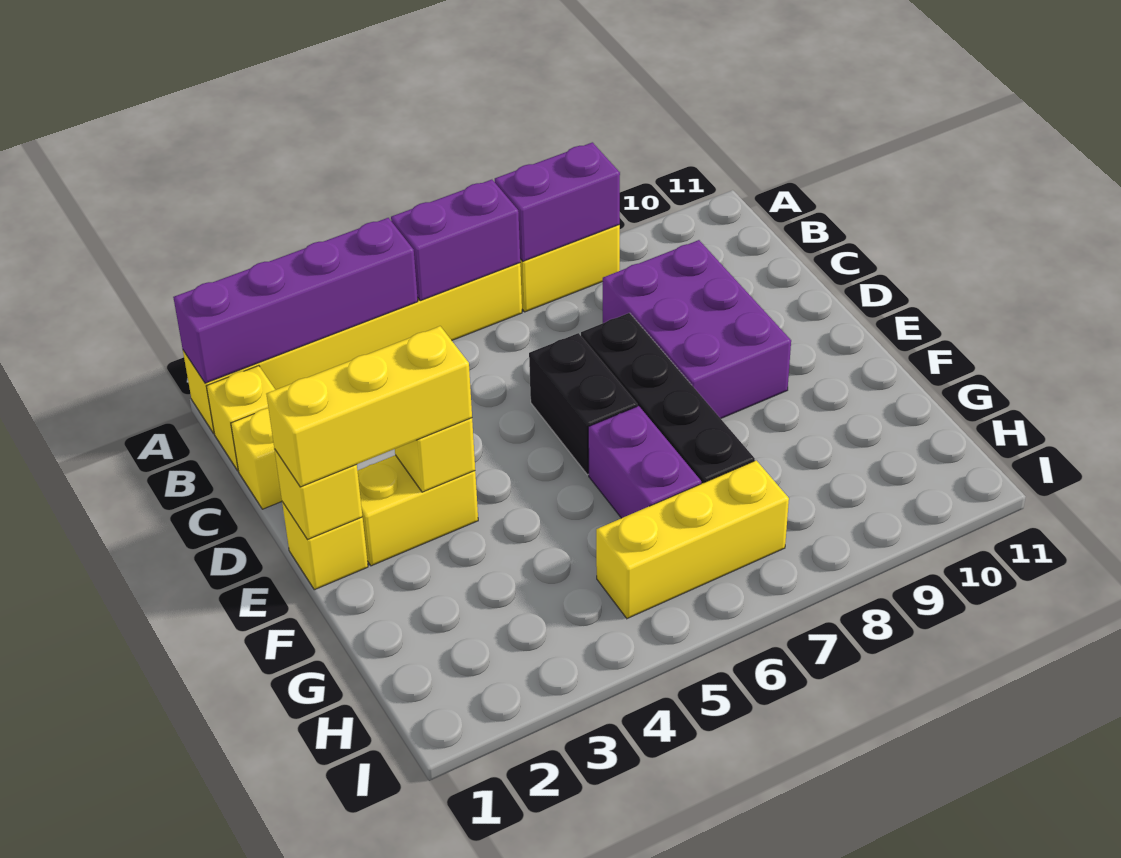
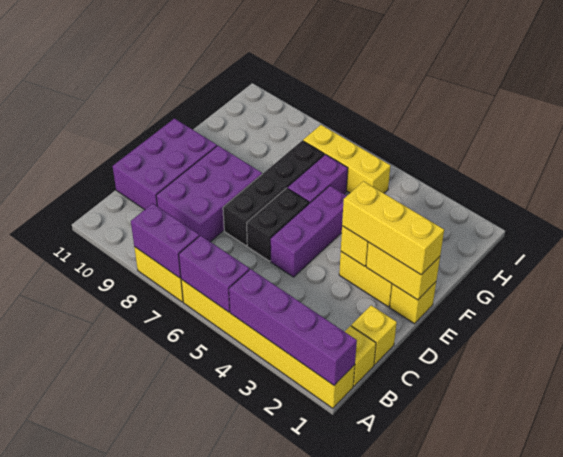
none -> purple brick C10:E11 level 1
none -> purple brick D5:F5 level 1
yellow brick E1 level 2 -> yellow brick E1:E2 level 2

